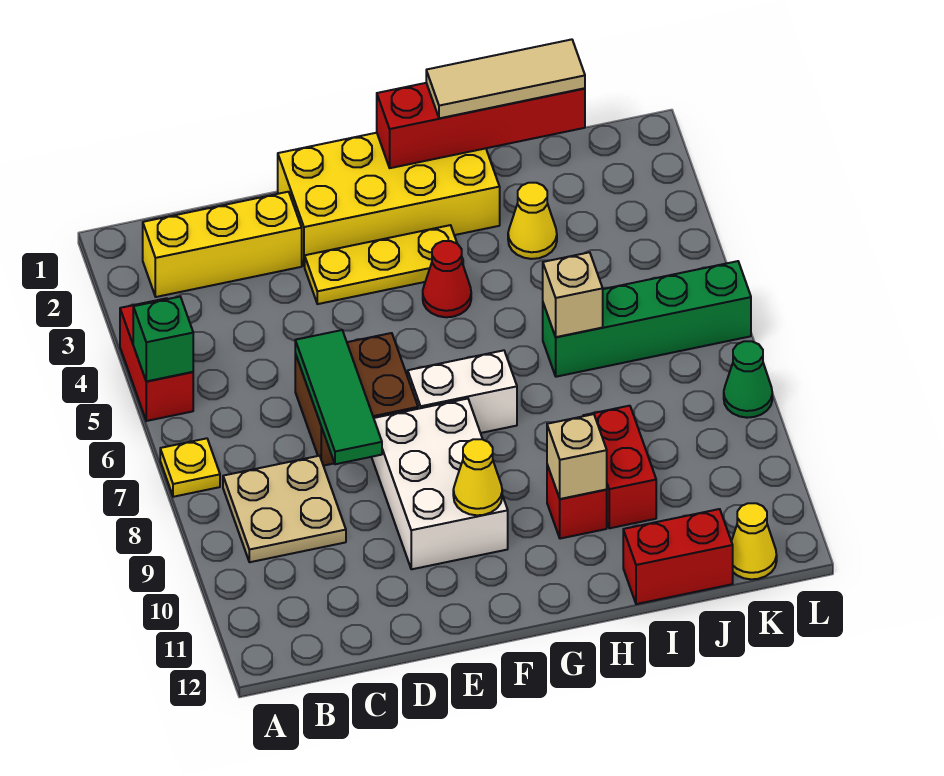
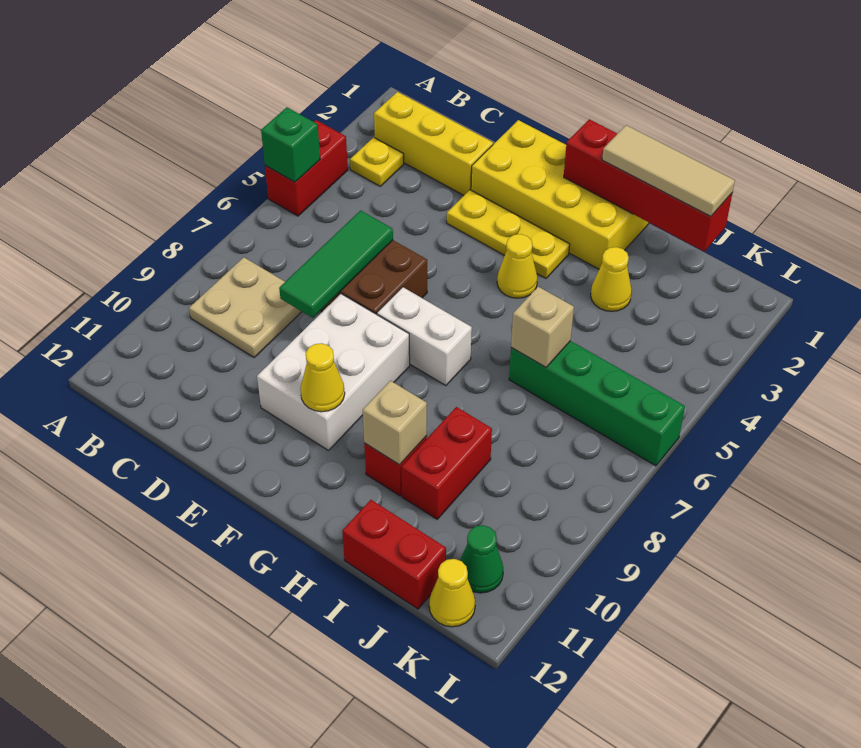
yellow plate A7 level 1 -> yellow plate B3 level 1
red cone G4 level 1 -> yellow cone G4 level 1
green cone L8 level 1 -> green cone K11 level 1

